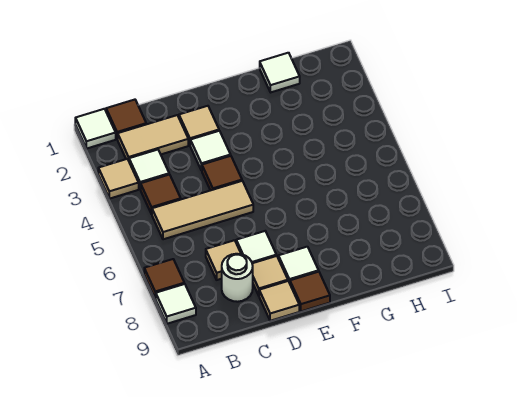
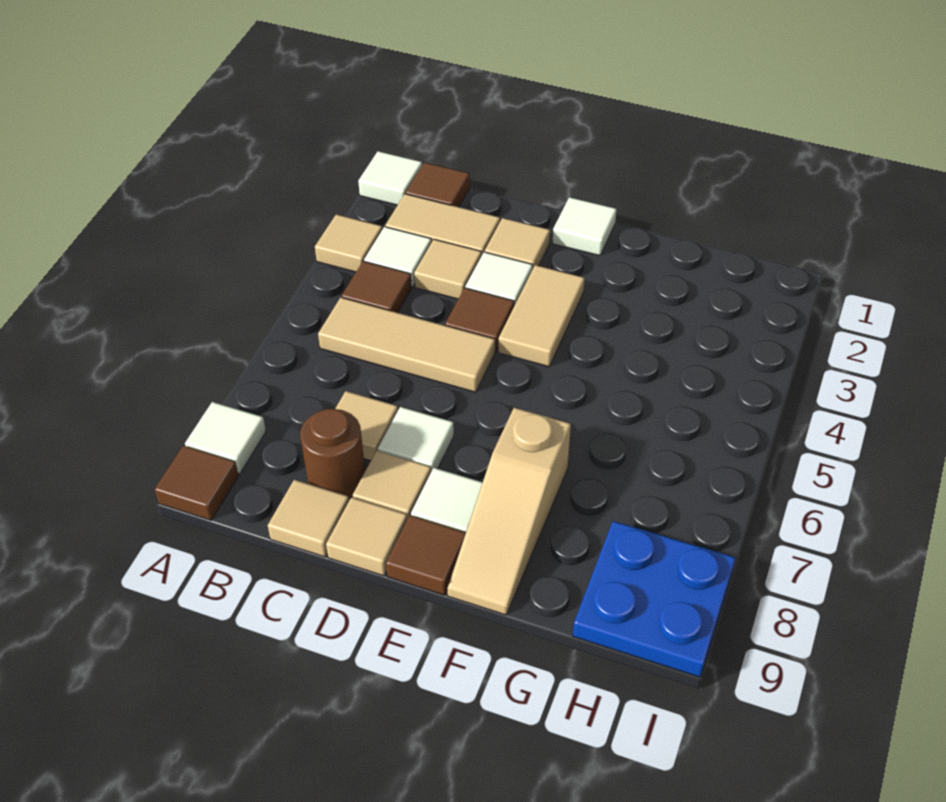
brown tile A7 level 1 -> brown tile A9 level 1
none -> tan tile C3 level 1
white round brick C8 level 1 -> brown round brick C8 level 1
none -> tan tile C9 level 1
none -> tan tile E3:E4 level 1
none -> tan slope F7:F9 level 1 top 7
white tile G1 level 1 -> white tile E1 level 1
none -> blue plate H8:I9 level 1

